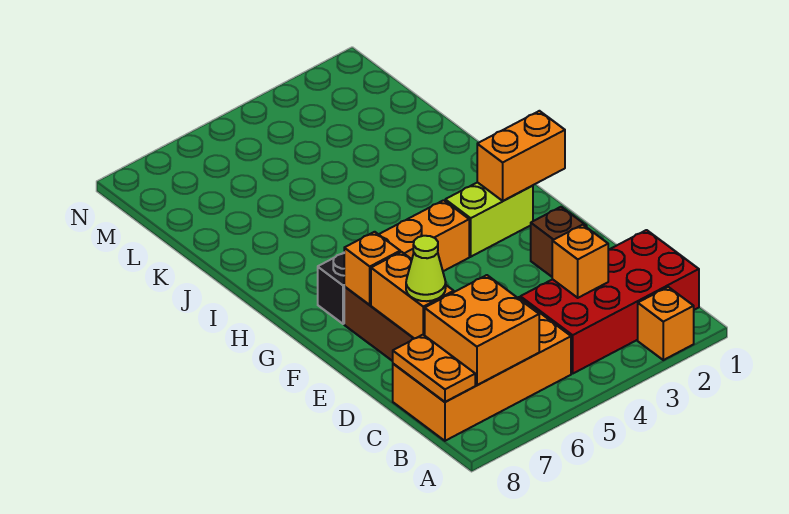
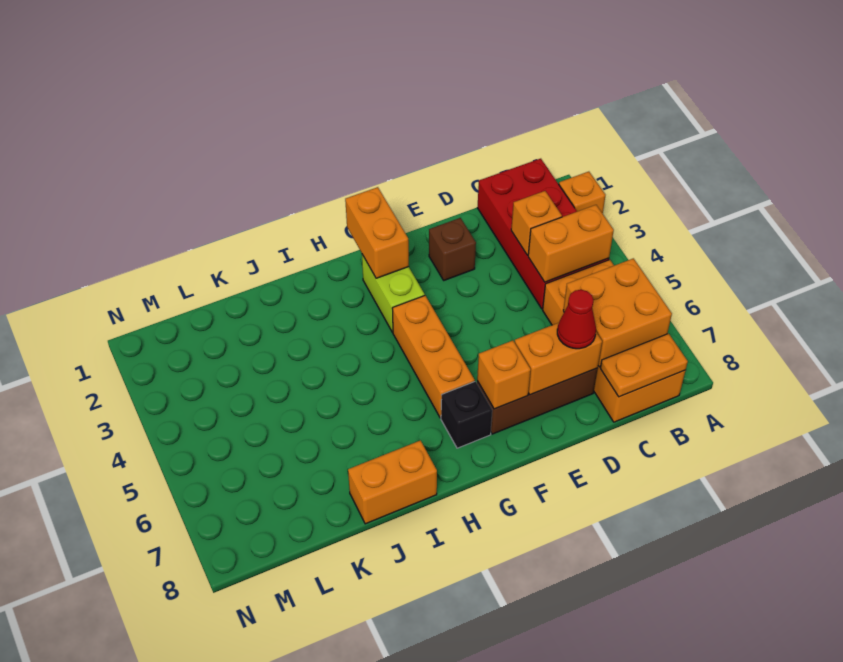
none -> orange brick B4:C4 level 2
lime cone D7 level 3 -> red cone D7 level 3
none -> orange brick I8:J8 level 1

